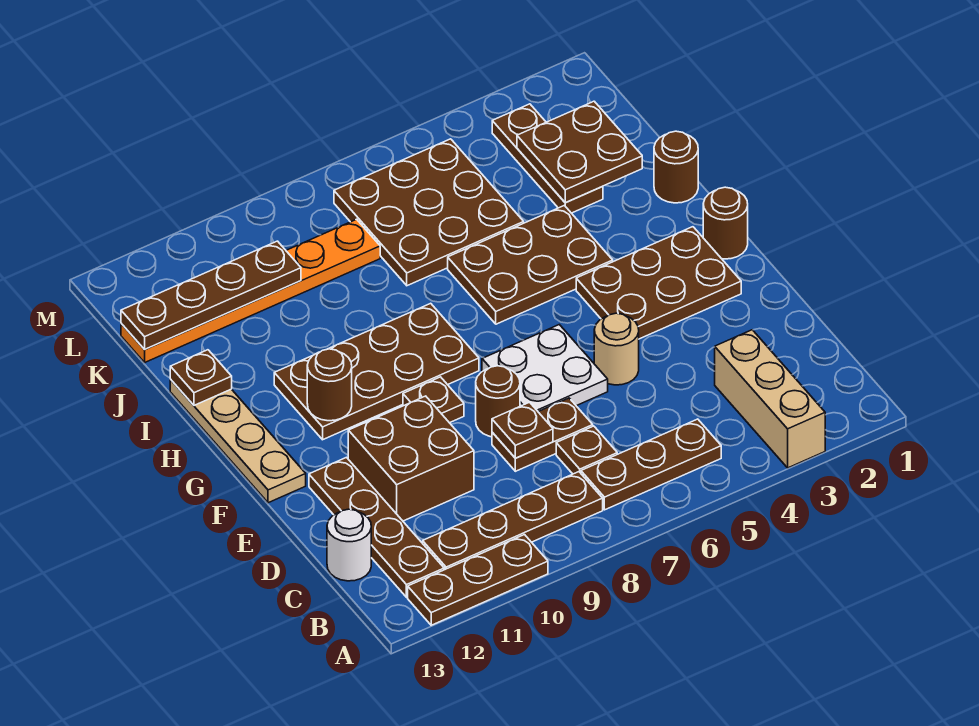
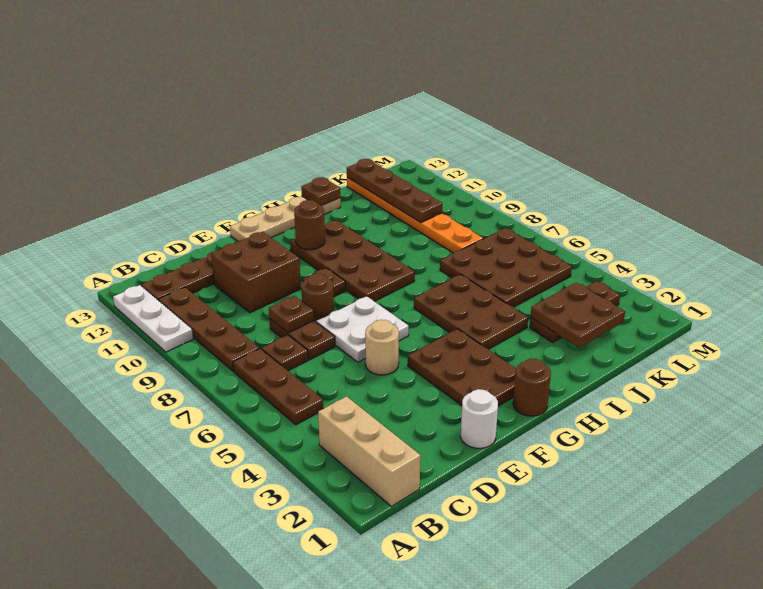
tan brick A3:C3 level 1 -> tan brick B1:B3 level 1
brown plate A10:A12 level 1 -> white plate A10:A12 level 1
white round brick C13 level 1 -> white round brick E1 level 1
brown round brick I1 level 1 -> none

